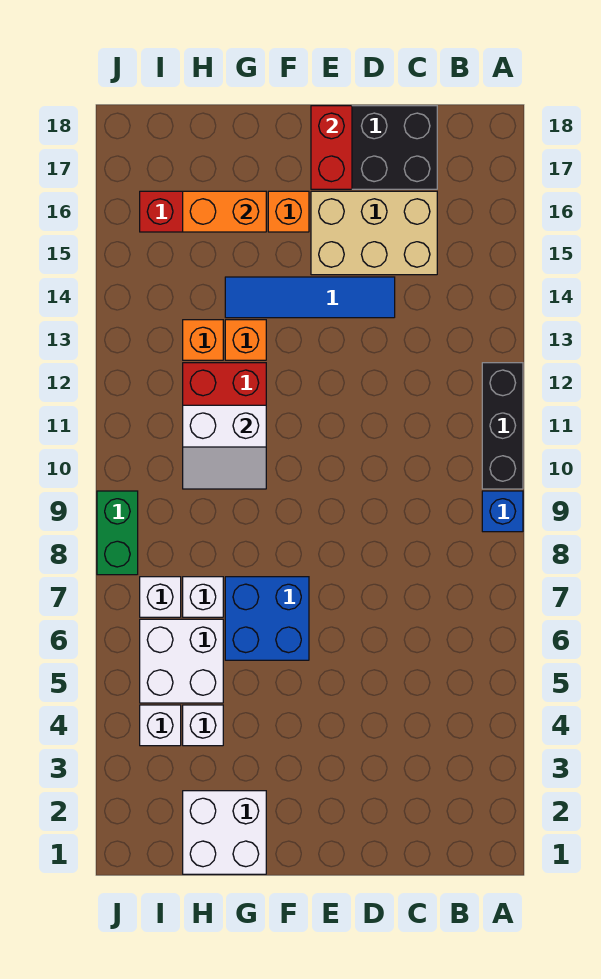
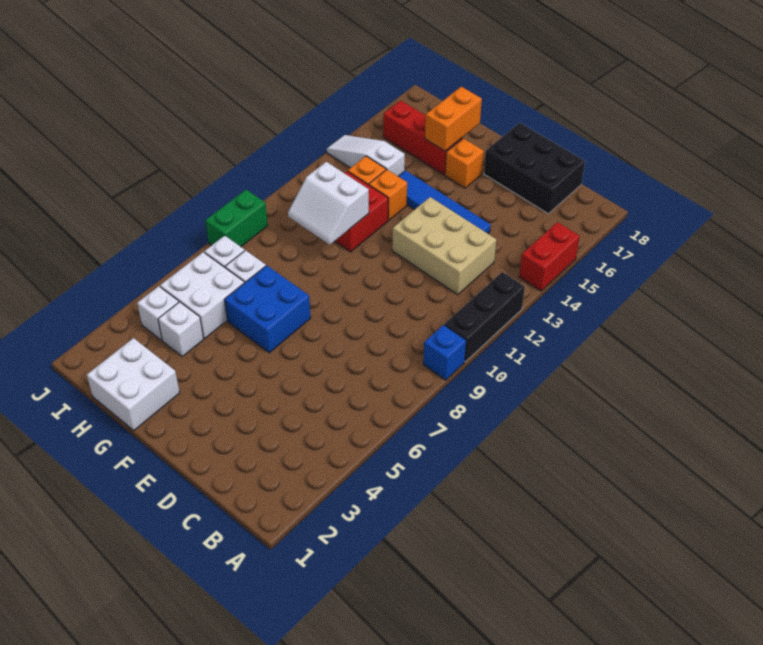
tan brick C15:E16 level 1 -> tan brick C12:E13 level 1
red brick E17:E18 level 2 -> red brick A14:A15 level 1
orange brick G16:H16 level 2 -> orange brick G16:G17 level 2
none -> white slope H14:J14 level 1 top H

